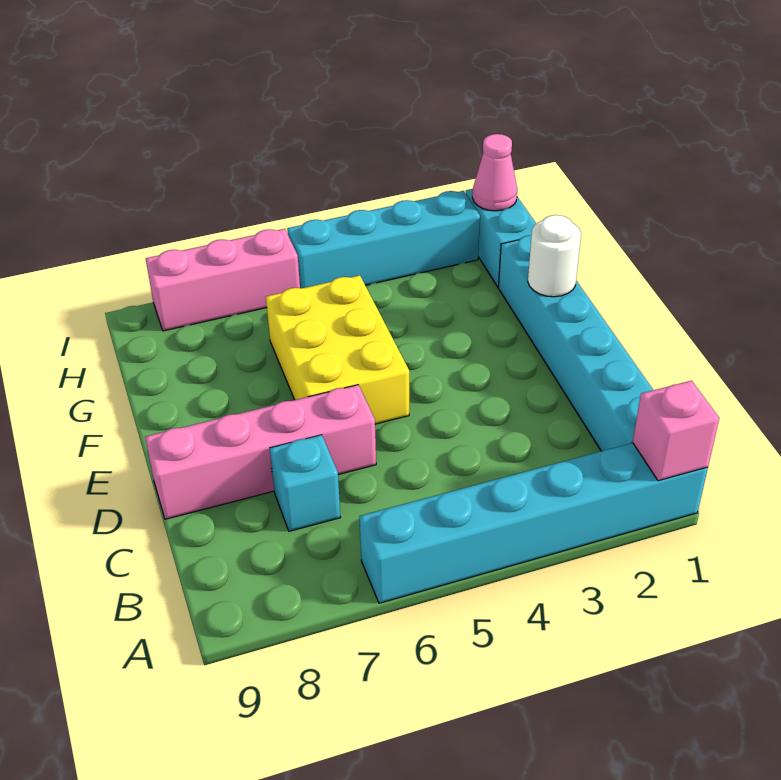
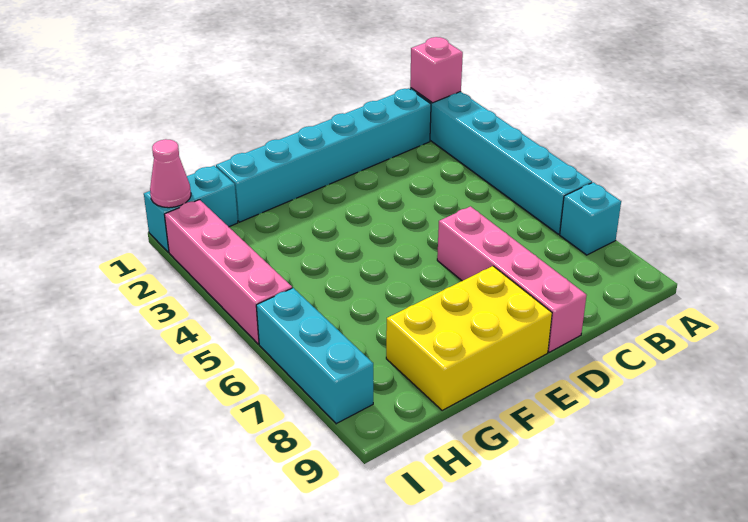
cyan brick C7 level 1 -> cyan brick A7 level 1
yellow brick E5:G6 level 1 -> yellow brick E8:G9 level 1
white round brick F1 level 2 -> none
cyan brick I2:I5 level 1 -> pink brick I2:I5 level 1
pink brick I6:I8 level 1 -> cyan brick I6:I8 level 1

